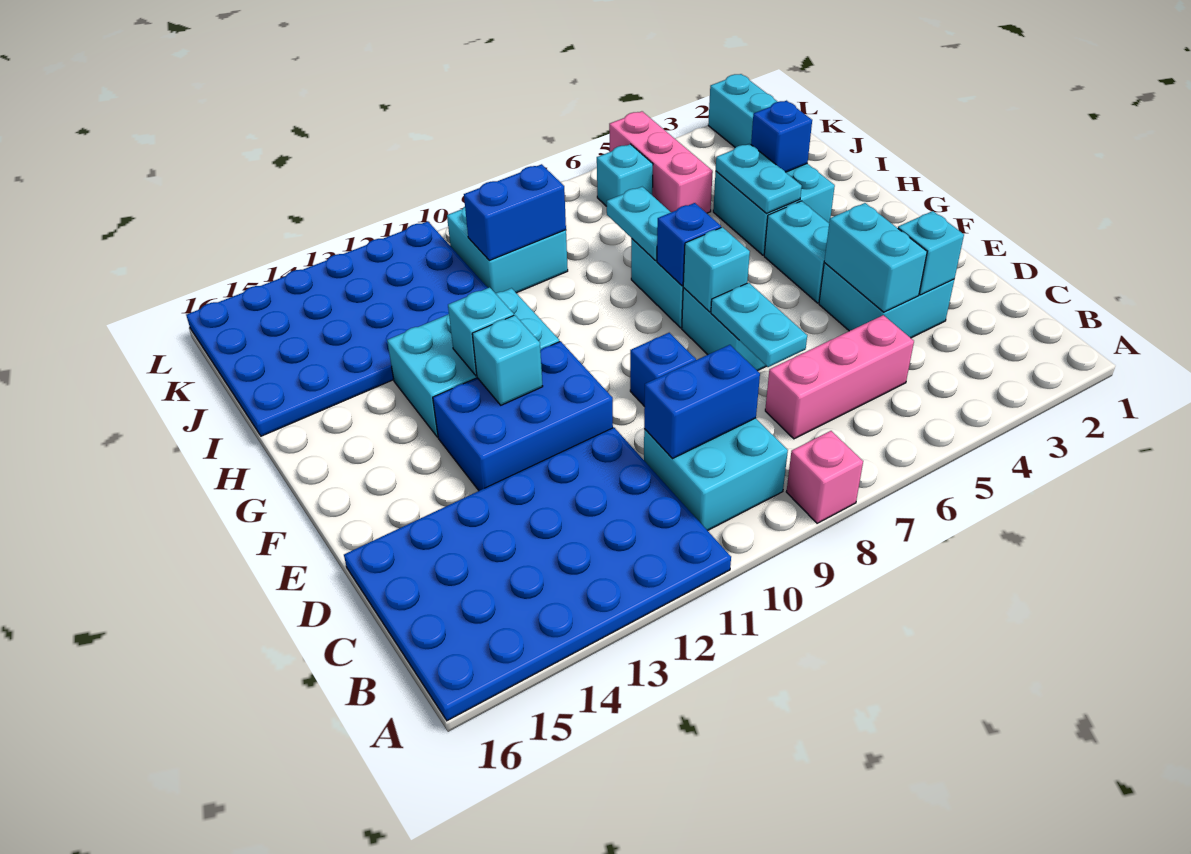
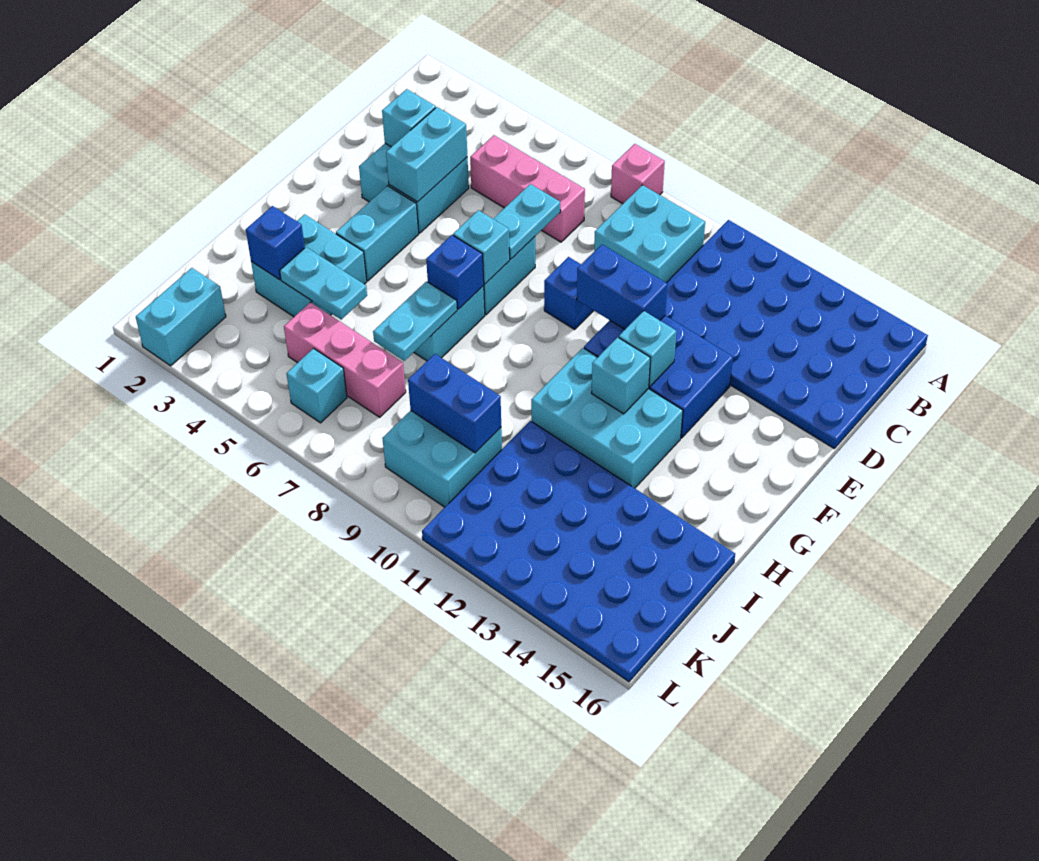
blue brick C9:C10 level 2 -> blue brick E10:E11 level 2
cyan plate H4:I4 level 2 -> cyan plate I4:I5 level 2
pink brick J5:L5 level 1 -> pink brick J5:J7 level 1

